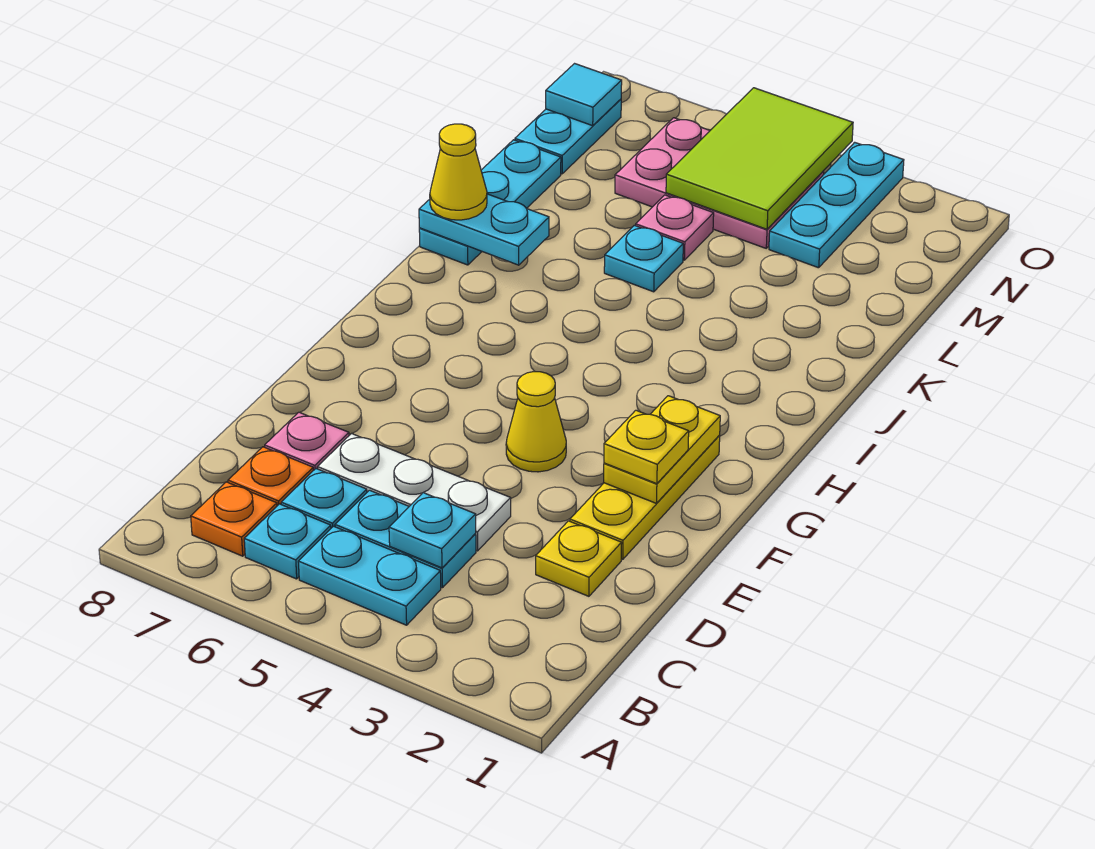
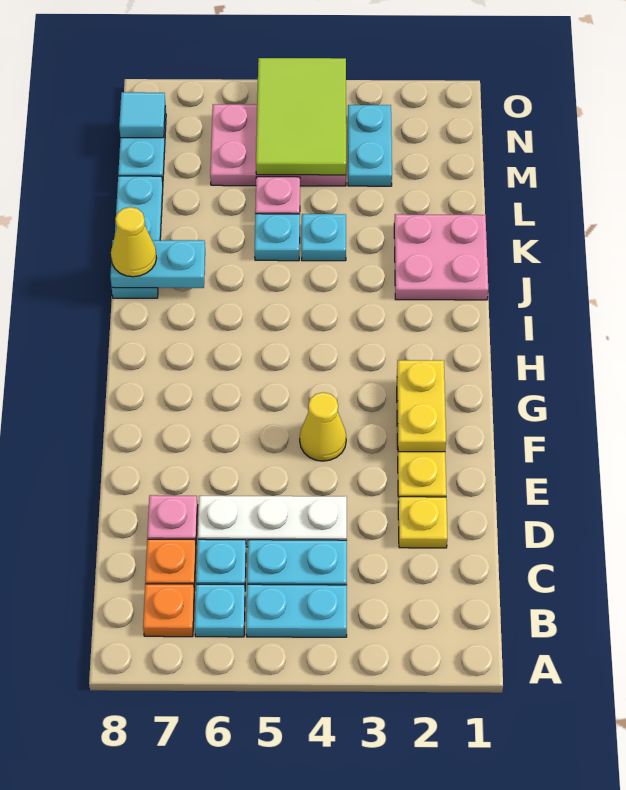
cyan plate C4 level 2 -> cyan plate K4 level 1
yellow plate F2 level 3 -> none
none -> pink plate J1:K2 level 1
cyan plate M3:O3 level 1 -> cyan plate M3:N3 level 1

